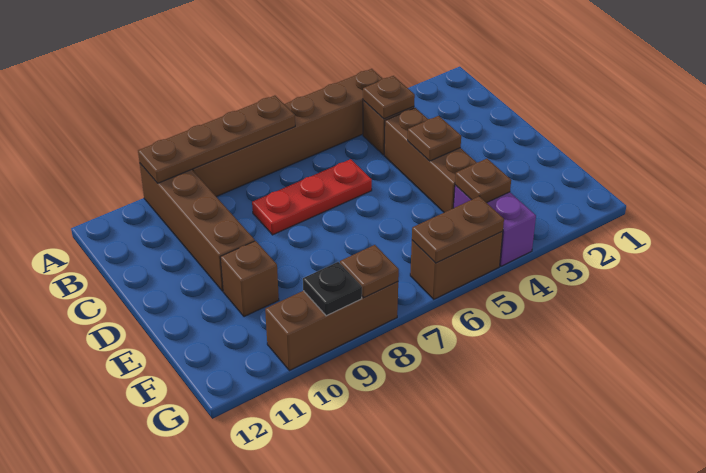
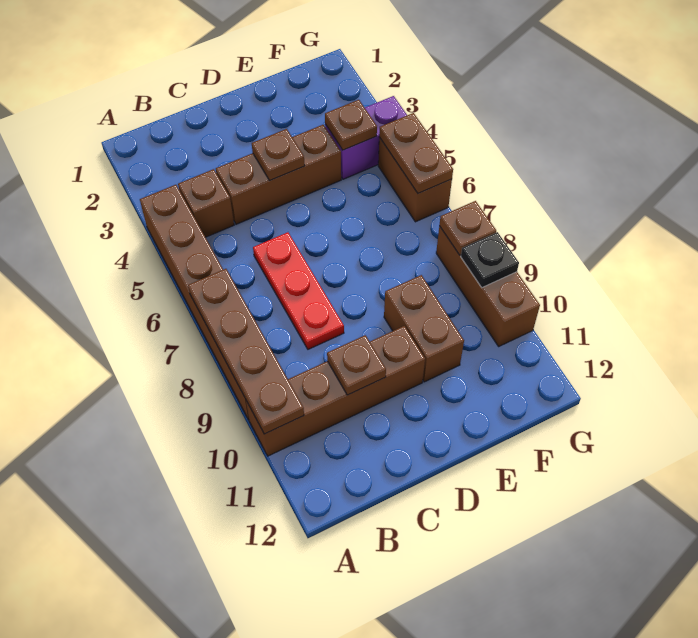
brown plate B4 level 2 -> brown plate C10 level 2
brown brick E10 level 1 -> brown brick E9:E10 level 1

